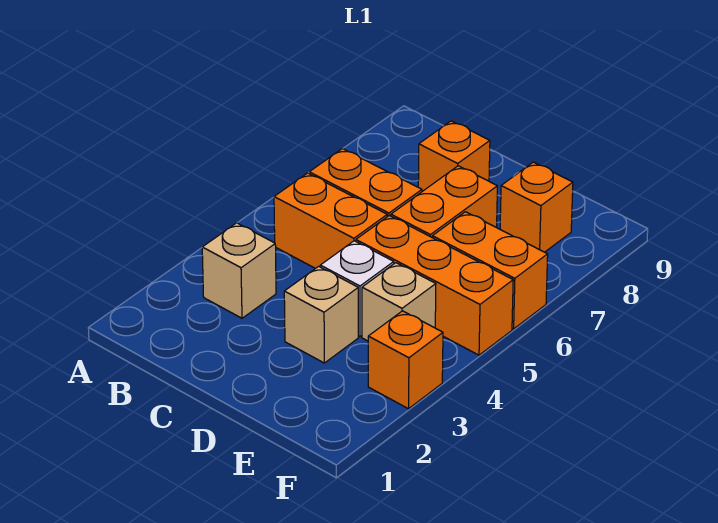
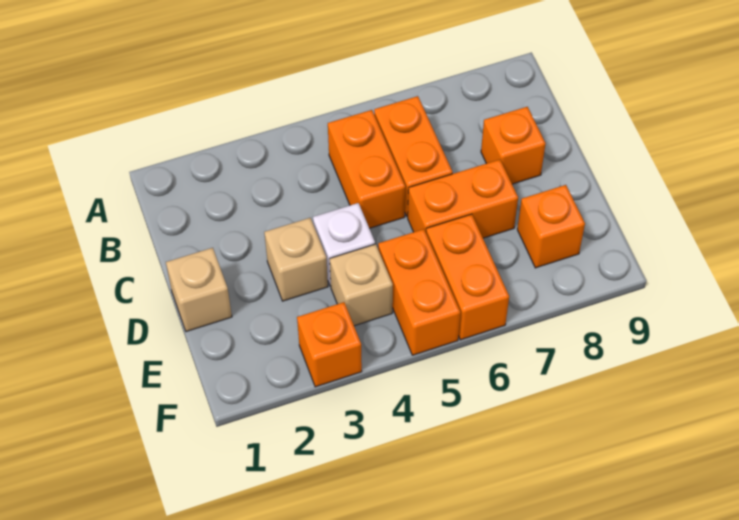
tan brick B3 level 1 -> tan brick D1 level 1
orange brick D5:F5 level 1 -> orange brick E5:F5 level 1

